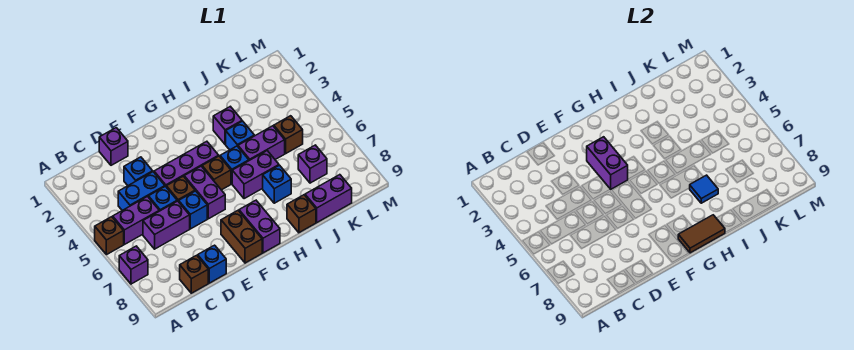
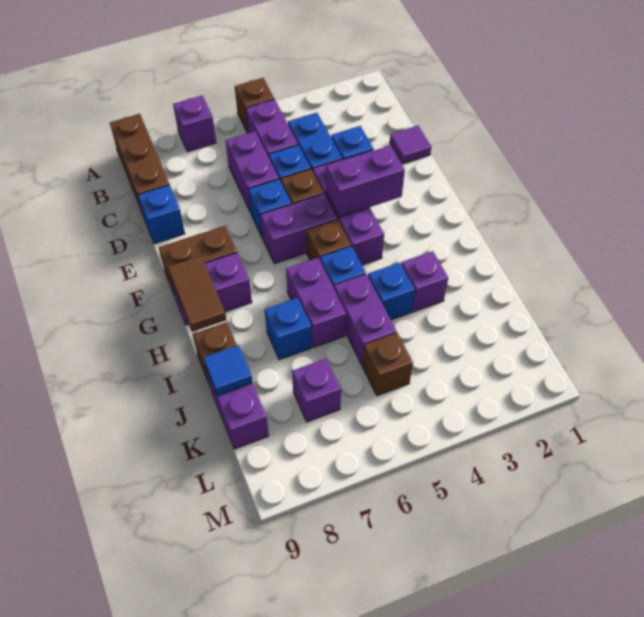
brown brick C9 level 1 -> brown brick A9:C9 level 1
purple brick D1 level 1 -> purple tile D1 level 1
blue tile I7 level 2 -> blue tile J9 level 2

